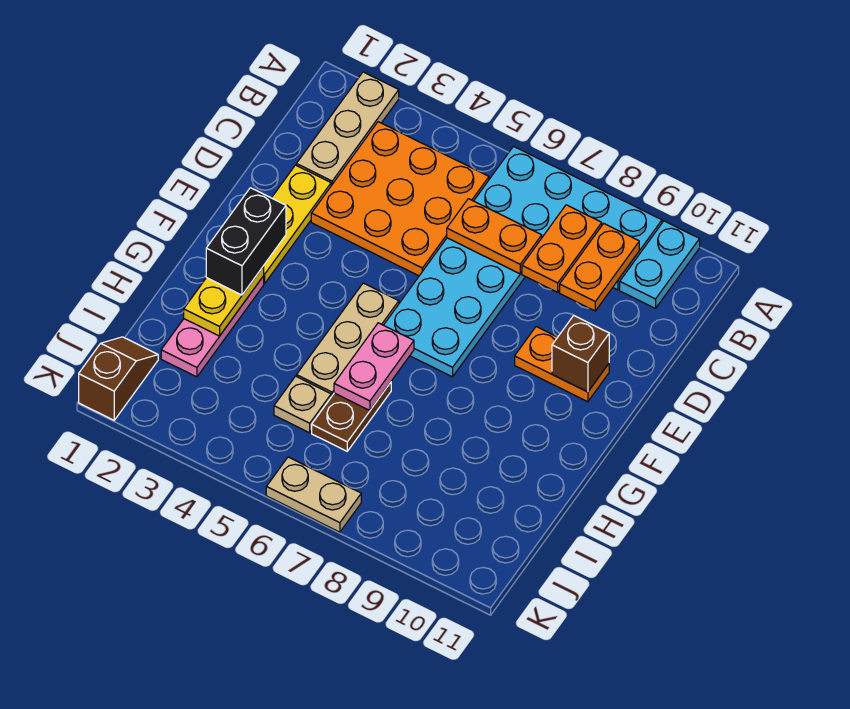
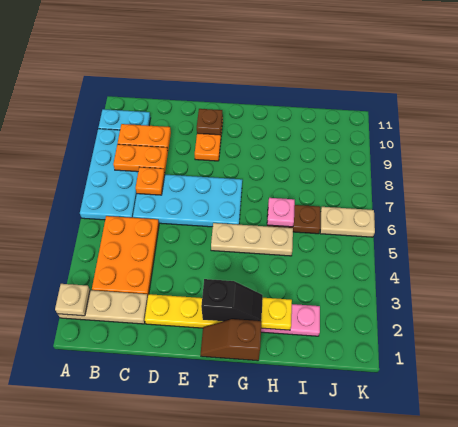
orange plate B3:D5 level 1 -> orange plate B3:C5 level 1
orange plate C6:C7 level 2 -> orange plate C7 level 2
brown brick E10 level 2 -> brown plate E10 level 2
black brick F2:G2 level 3 -> black slope F2:G2 level 3 top F
pink plate G6:H6 level 2 -> pink plate H6 level 2
tan plate I5 level 1 -> tan plate A2 level 2
brown slope J1:K1 level 1 top K -> brown slope F1:G1 level 1 top G
tan plate K6:K7 level 1 -> tan plate J6:K6 level 1

